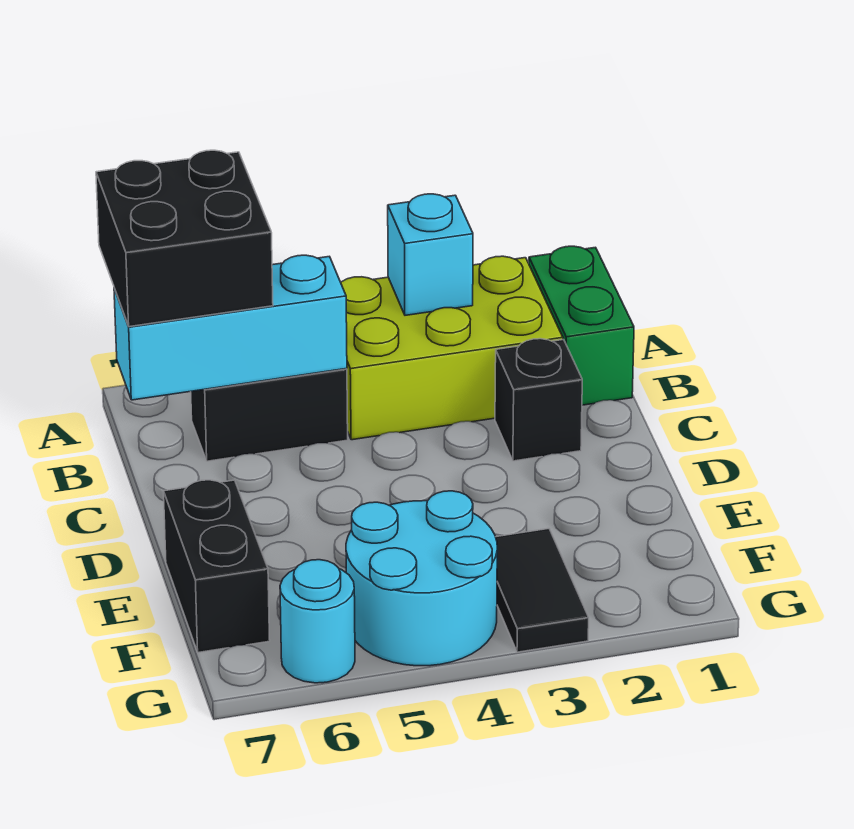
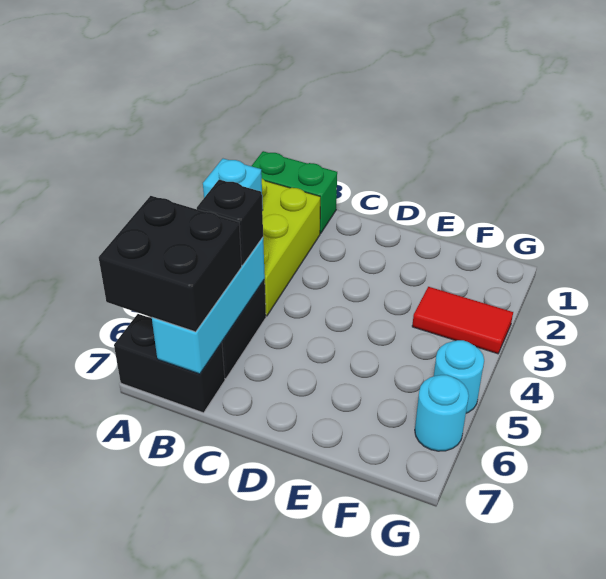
black brick C2 level 1 -> black brick B5 level 3
black brick E7:F7 level 1 -> black brick A7:B7 level 1
black tile F3:G3 level 1 -> red tile F3:G3 level 1
cyan round brick F4:G5 level 1 -> cyan round brick G5 level 1

